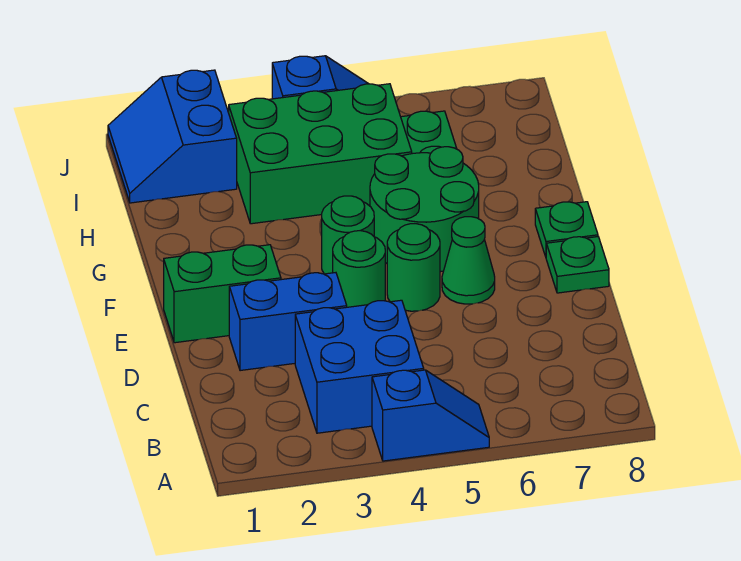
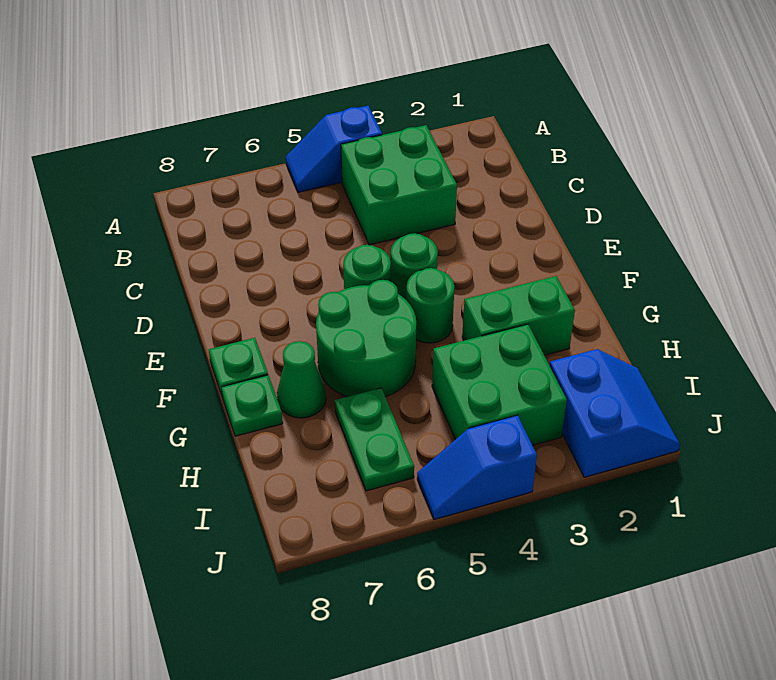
blue brick B3:C4 level 1 -> green brick B3:C4 level 1
blue brick D2:D3 level 1 -> none
green brick E1:E2 level 1 -> green brick G2:G3 level 1
green cone E6 level 1 -> green cone G7 level 1
green plate E8 level 1 -> green plate G8 level 1
green brick H3:I5 level 1 -> green brick H3:I4 level 1

